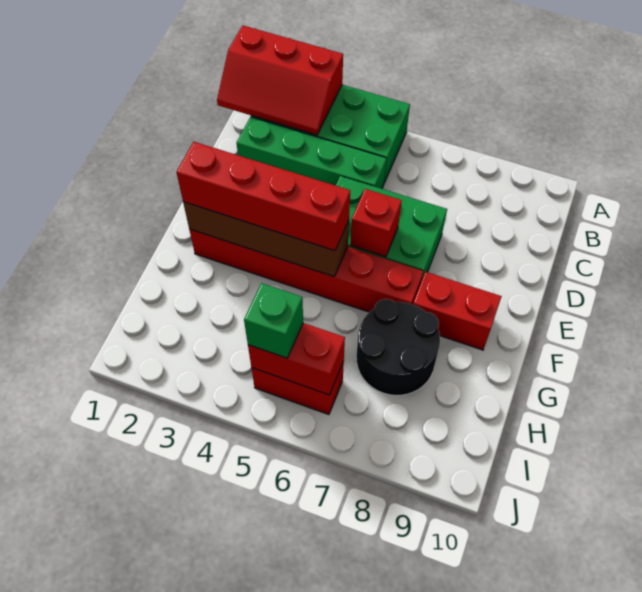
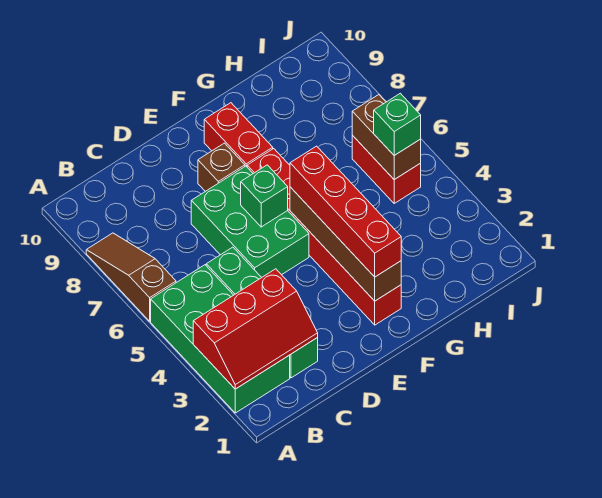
red slope A1:B3 level 2 top A -> red slope A2:C3 level 2 top 3
none -> brown slope A6:A8 level 1 top 6
red brick E6 level 2 -> green brick E6 level 2
none -> brown brick E8 level 1
black round brick G7:H8 level 1 -> none
red brick I5:I6 level 2 -> brown brick I5:I6 level 2

